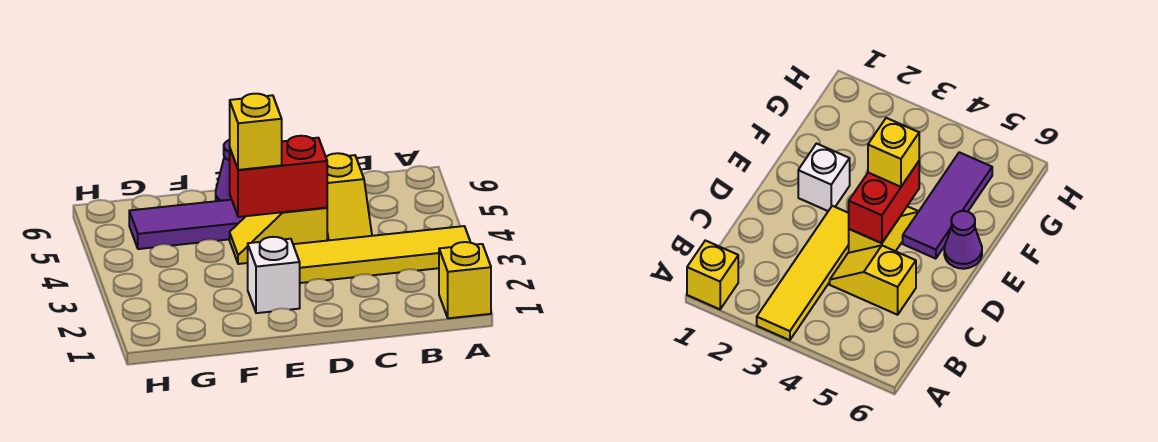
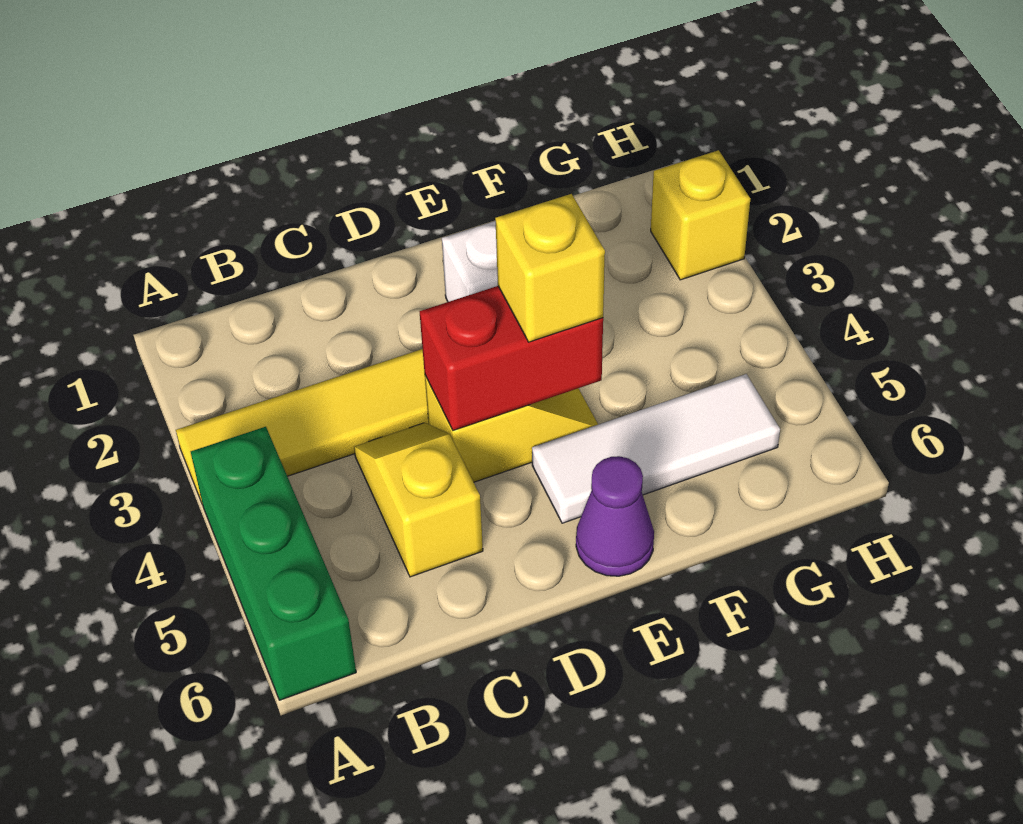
yellow brick A1 level 1 -> yellow brick H2 level 1
none -> green brick A4:A6 level 1
purple tile E5:G5 level 1 -> white tile E5:G5 level 1

